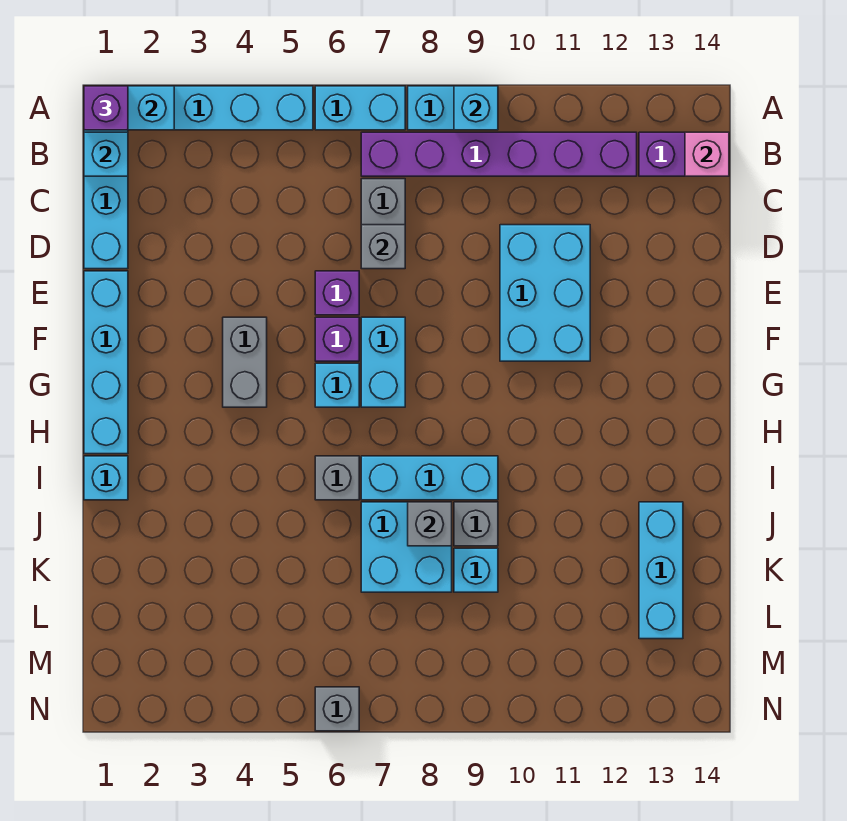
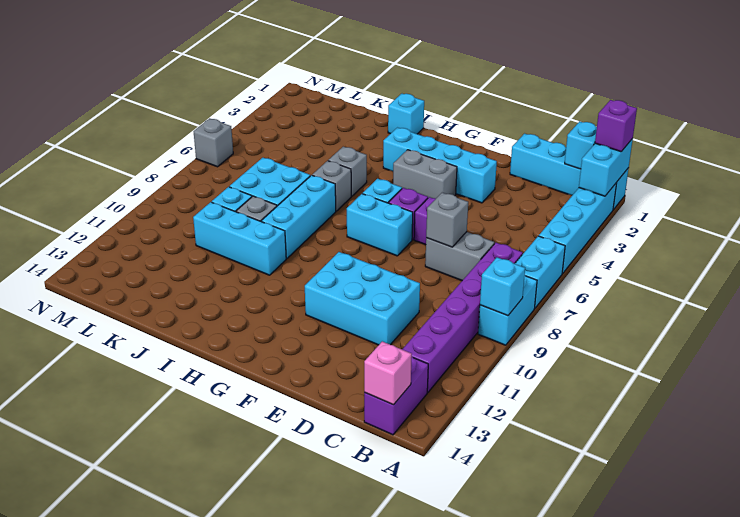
cyan brick E1:H1 level 1 -> cyan brick E3:H3 level 1
grey brick J8 level 2 -> grey brick I5 level 1
cyan brick J13:L13 level 1 -> cyan brick I10:K10 level 1

